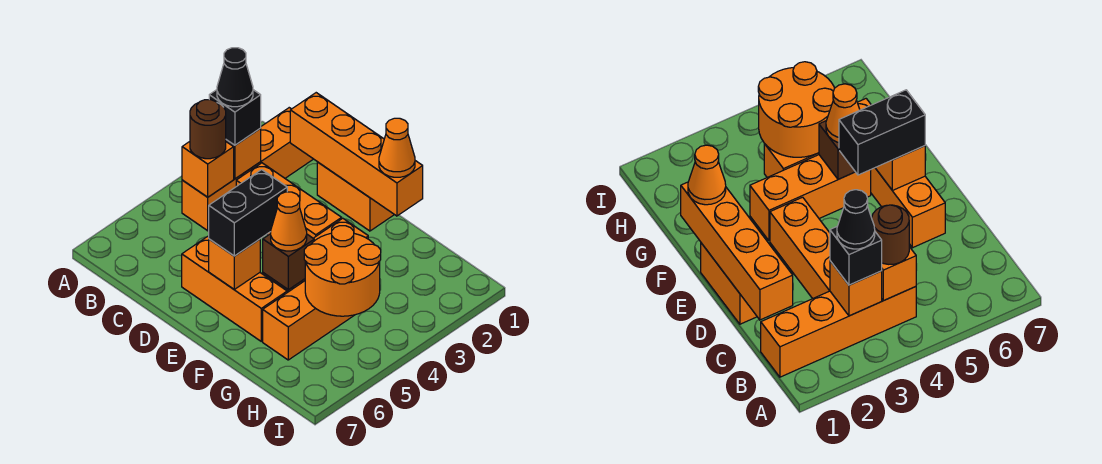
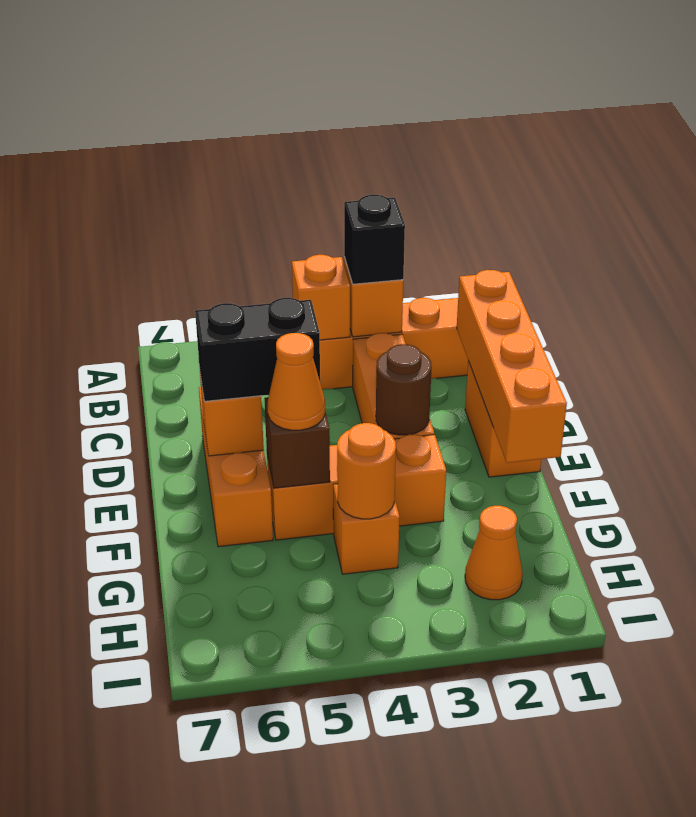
black cone B3 level 4 -> none
brown round brick B4 level 3 -> brown round brick E3 level 2
orange cone F1 level 3 -> orange cone H2 level 1
orange brick G4:G6 level 1 -> orange brick G4 level 1
orange round brick G4:H5 level 2 -> orange round brick G4 level 2

